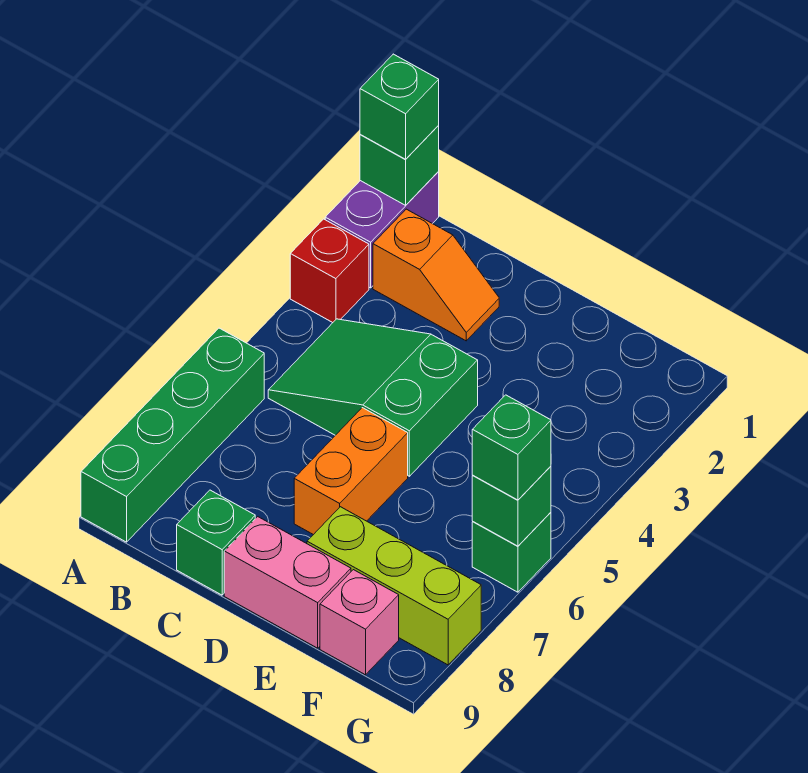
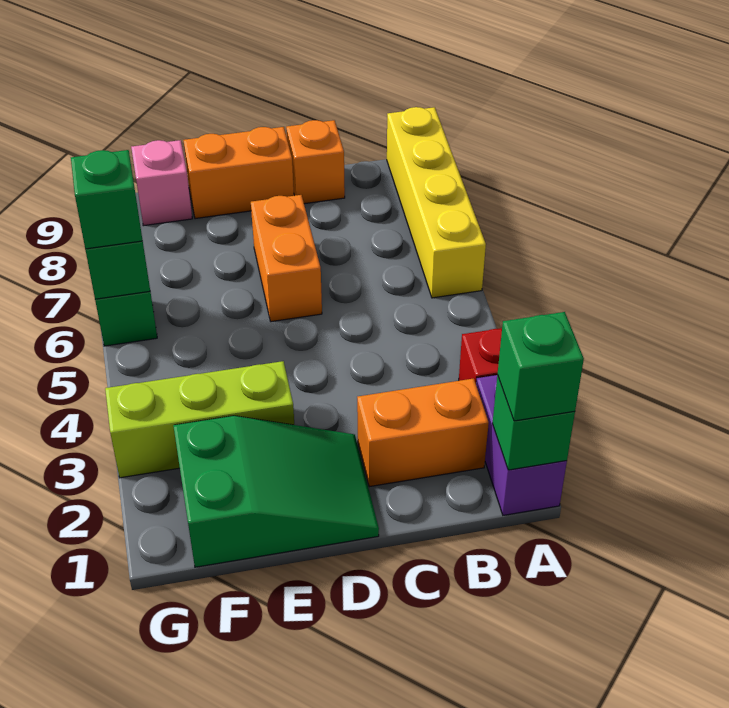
green brick A6:A9 level 1 -> yellow brick A6:A9 level 1
orange slope B2:C2 level 1 top B -> orange brick B2:C2 level 1
green slope B4:D5 level 1 top D -> green slope D1:F2 level 1 top F
green brick C9 level 1 -> orange brick C9 level 1
pink brick D9:E9 level 1 -> orange brick D9:E9 level 1
lime brick E8:G8 level 1 -> lime brick E3:G3 level 1

